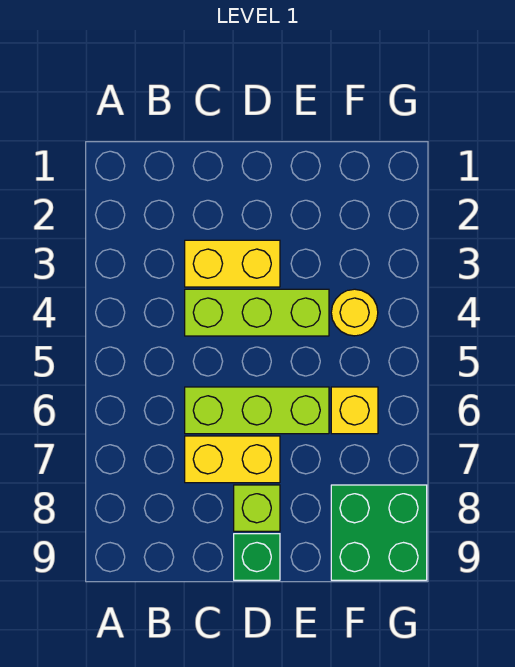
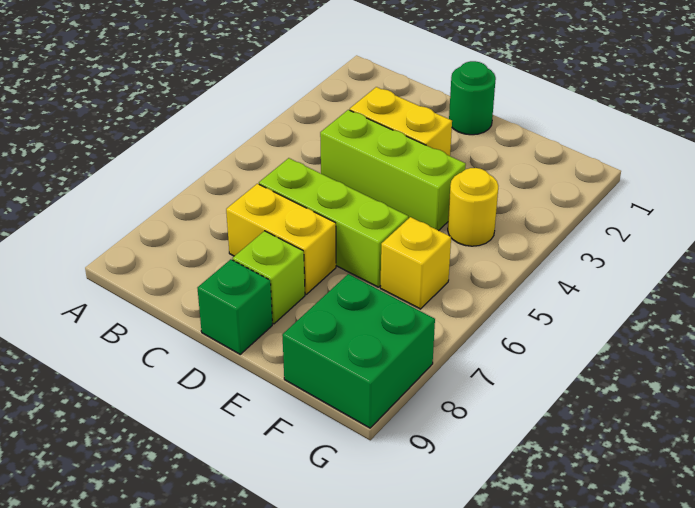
none -> green round brick D1 level 1

